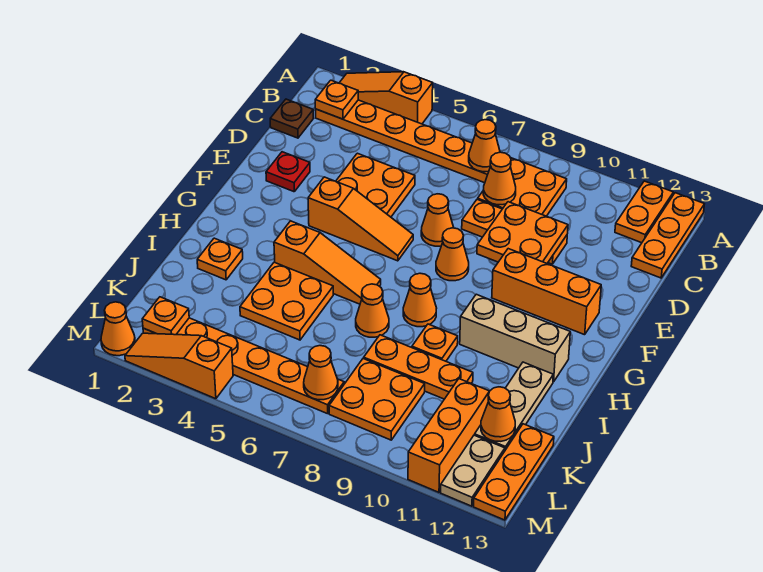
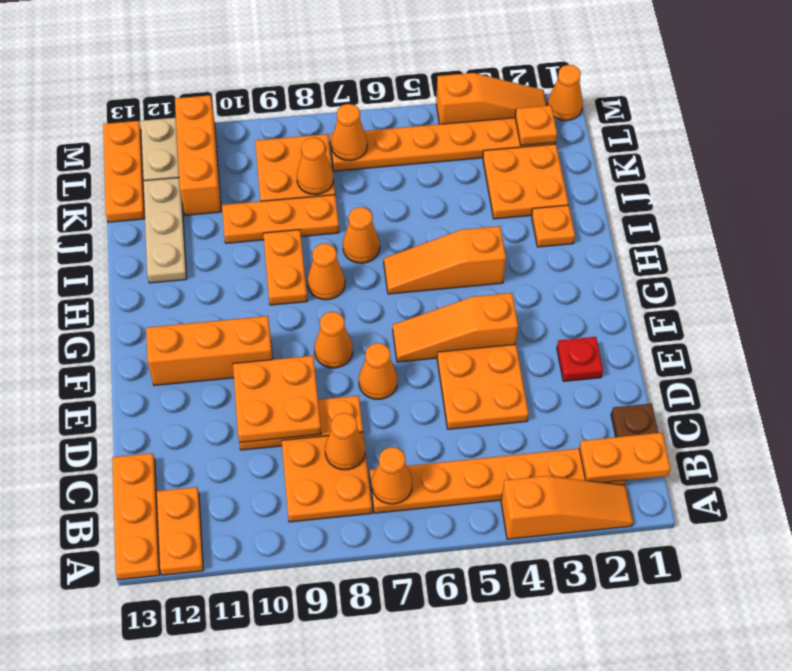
orange plate B2 level 2 -> orange plate B1:B2 level 2
tan brick H10:H12 level 1 -> none
orange plate I4:J5 level 1 -> orange plate J2:K3 level 1
orange plate I9 level 1 -> orange plate H9:I9 level 1
orange cone K12 level 2 -> orange cone K8 level 2

